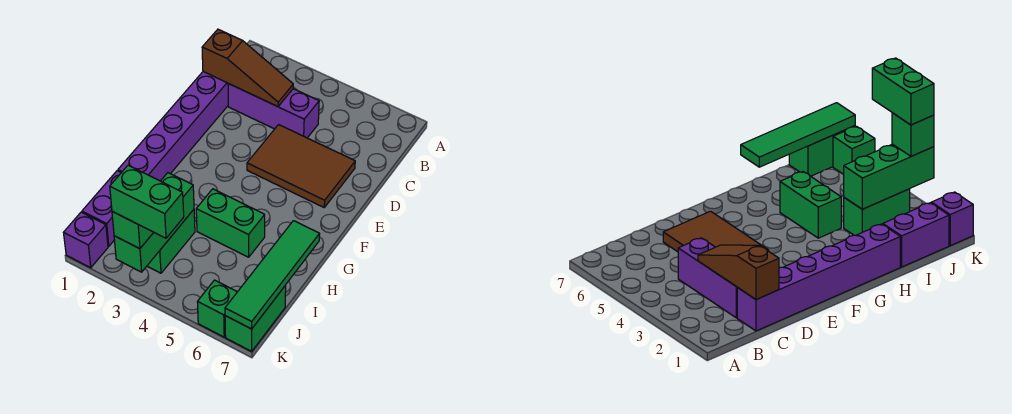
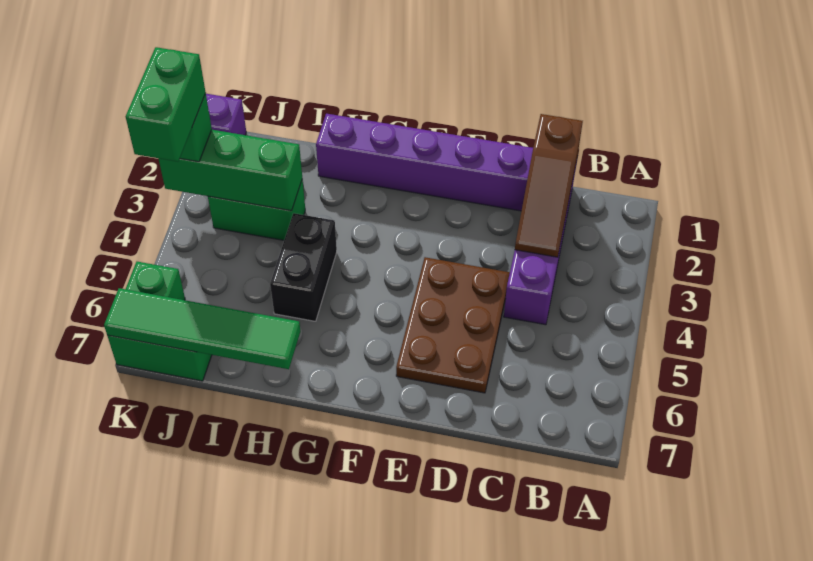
brown tile D4:E6 level 1 -> brown plate D4:E6 level 1
green brick H4:H5 level 1 -> black brick H4:H5 level 1
purple brick I1:J1 level 1 -> none

